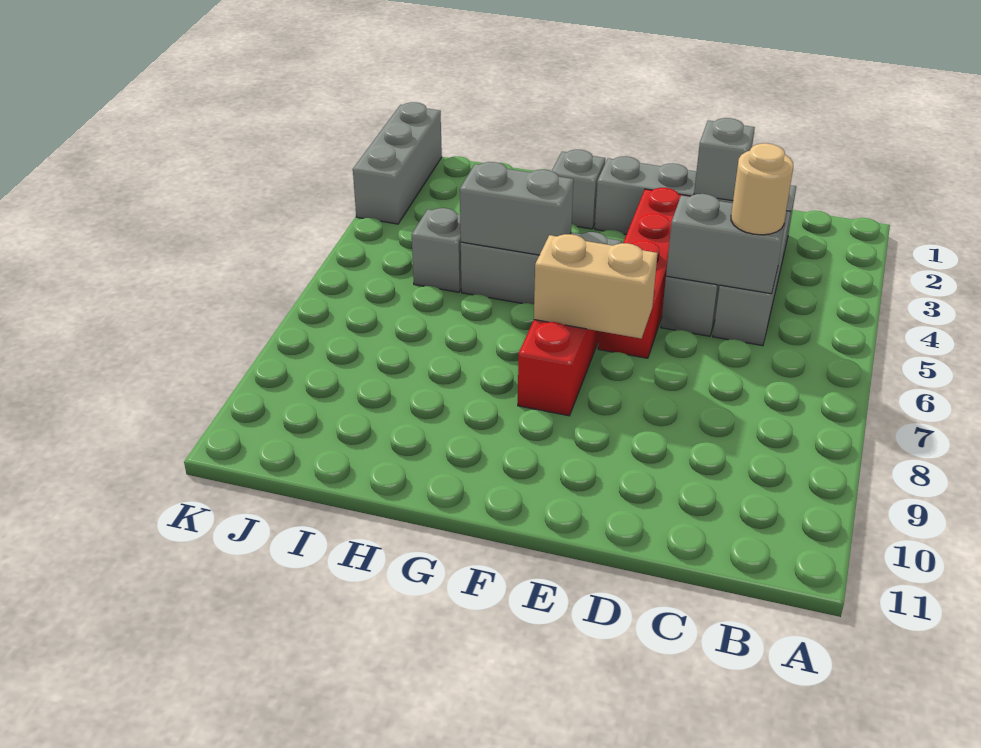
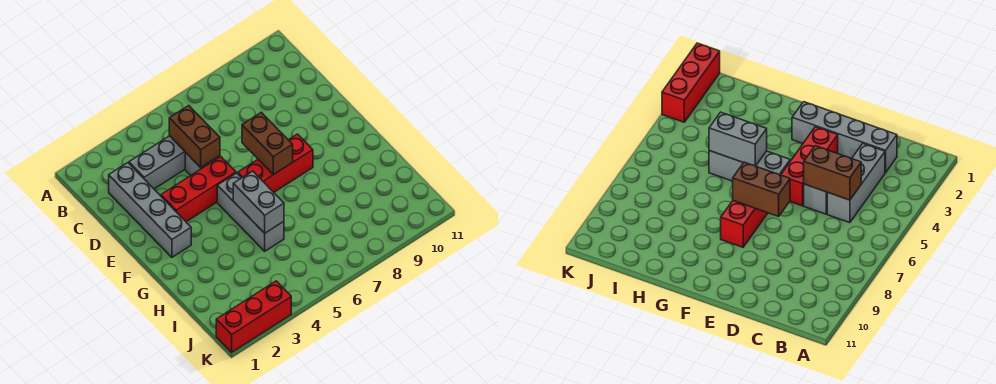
grey brick C5:D5 level 2 -> brown brick C5:D5 level 2
tan round brick C5 level 3 -> none
grey brick D2 level 2 -> none
red brick E3:E6 level 1 -> red brick E3:E5 level 1
tan brick E7:F7 level 2 -> brown brick E7:F7 level 2
grey brick G2 level 1 -> none
grey brick I5 level 1 -> none
grey brick K1:K3 level 1 -> red brick K1:K3 level 1

